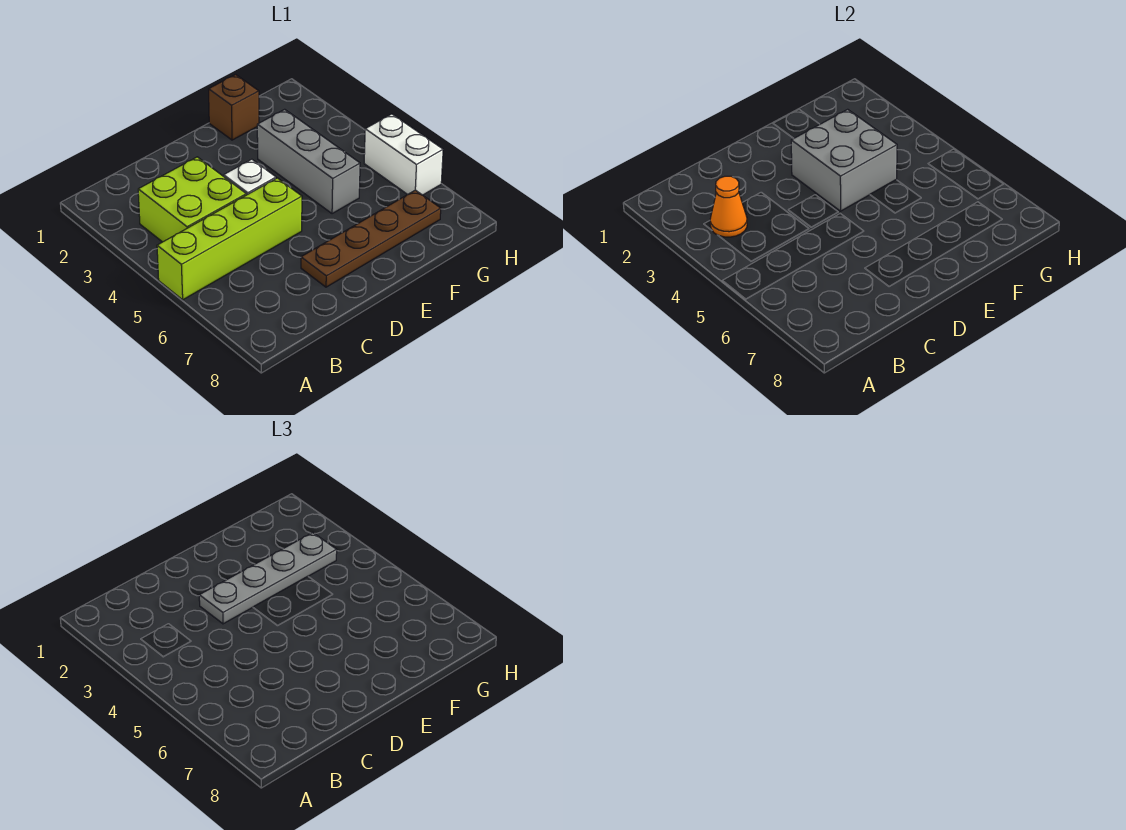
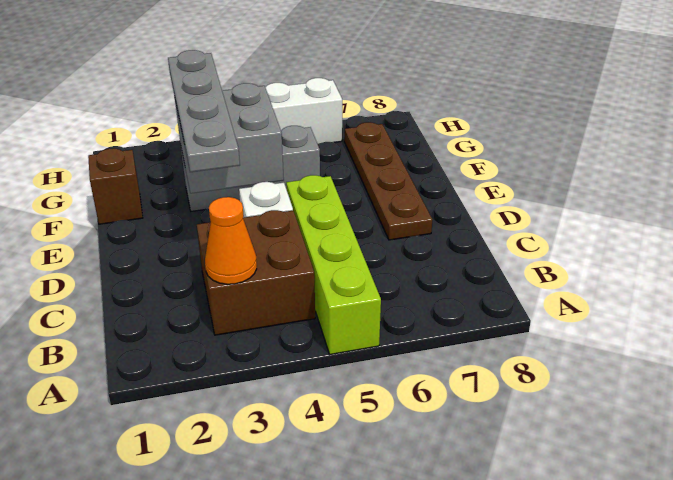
lime brick B3:C4 level 1 -> brown brick B3:C4 level 1

